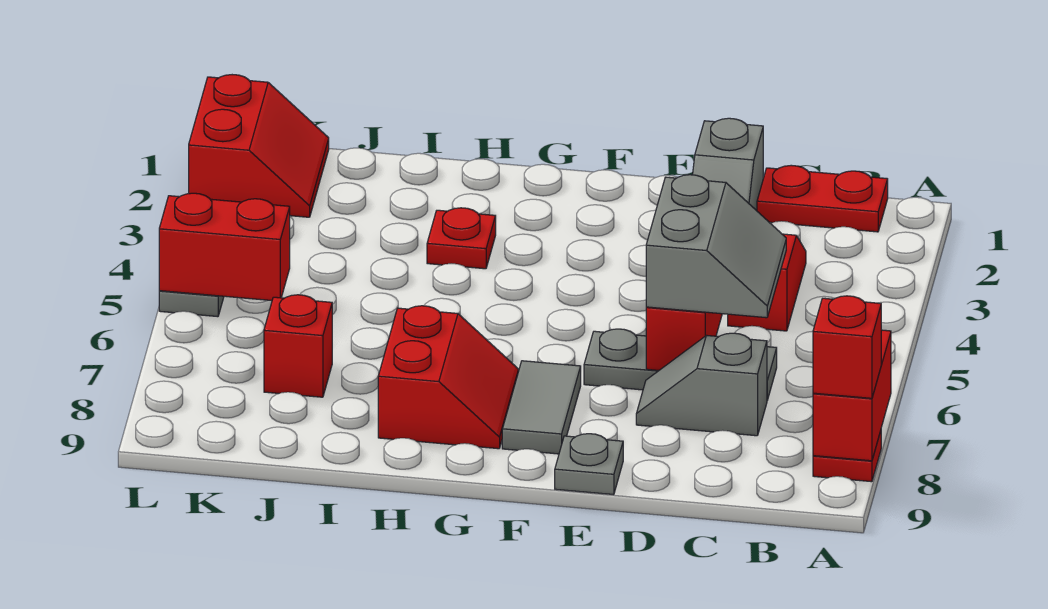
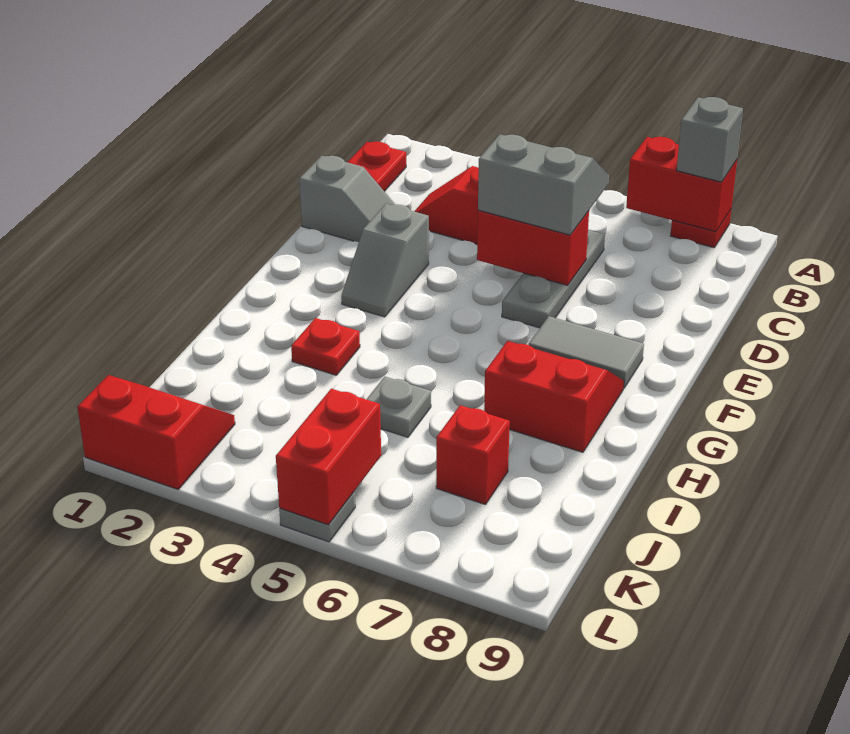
red brick A8 level 3 -> grey brick A8 level 3
grey slope C7:D7 level 1 top C -> grey slope E3:F3 level 1 top E
grey plate E9 level 1 -> grey plate I5 level 1

